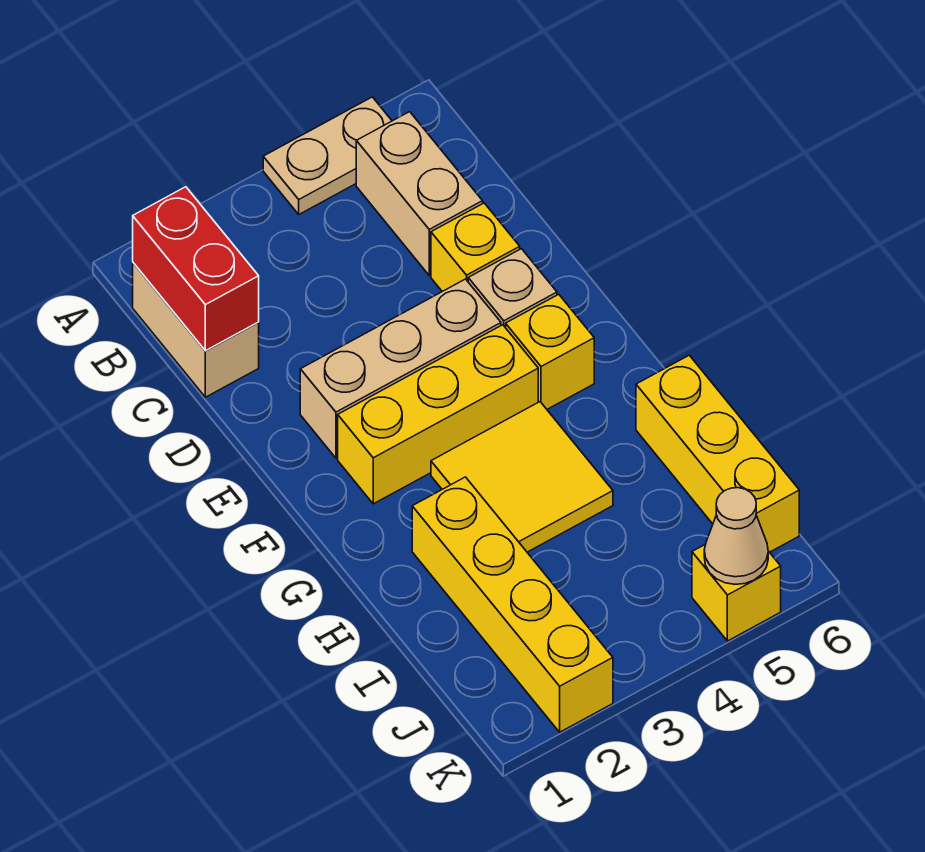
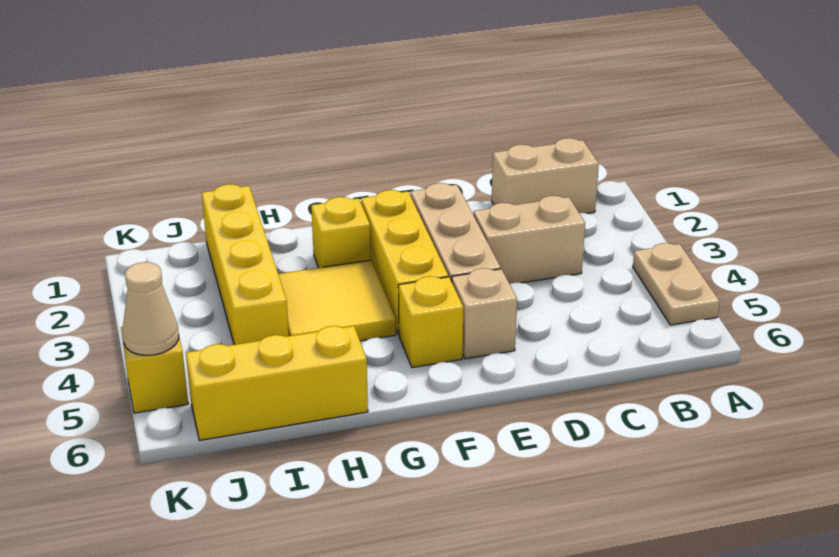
red brick B1:C1 level 2 -> none
tan brick B5:C5 level 1 -> tan brick C3:D3 level 1
yellow brick D5 level 1 -> yellow brick G2 level 1
yellow brick H2:K2 level 1 -> yellow brick I1:I4 level 1

